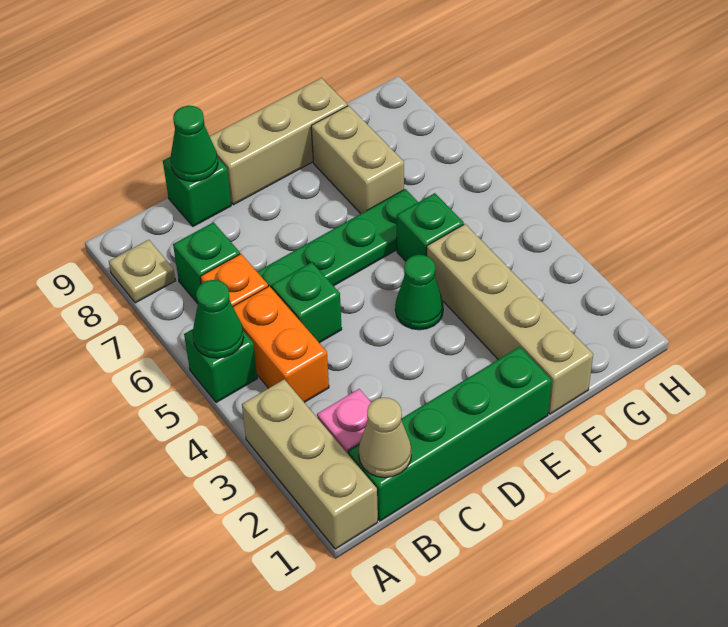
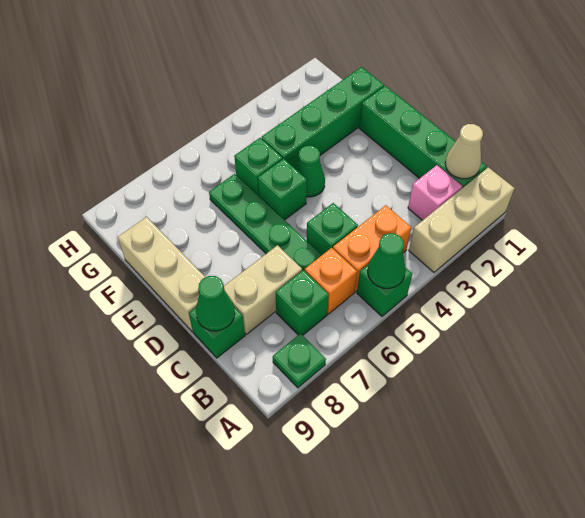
tan plate A8 level 1 -> green plate A8 level 1
none -> green brick E5 level 1
tan brick F1:F4 level 1 -> green brick F1:F4 level 1
tan brick F7:F8 level 1 -> tan brick C7:C8 level 1

